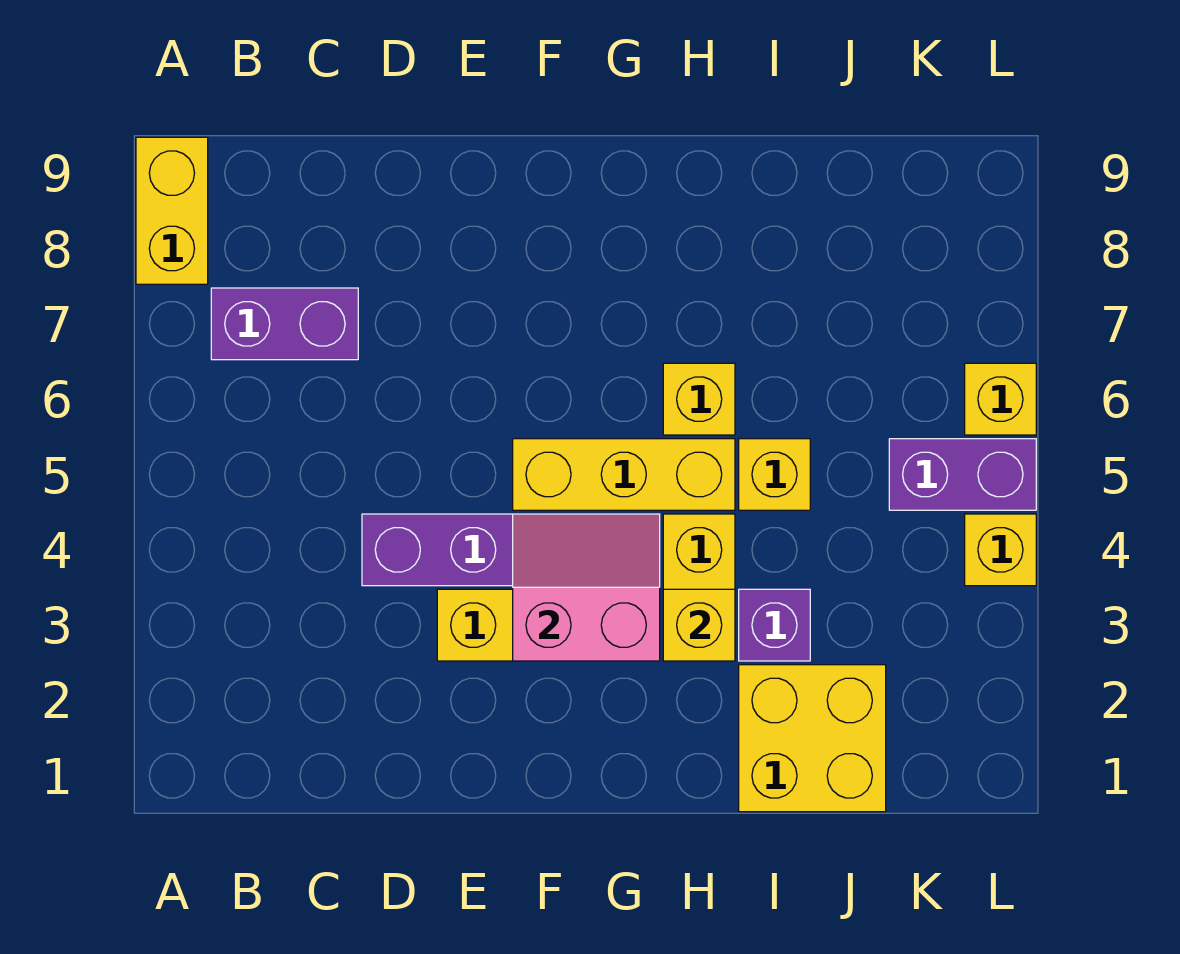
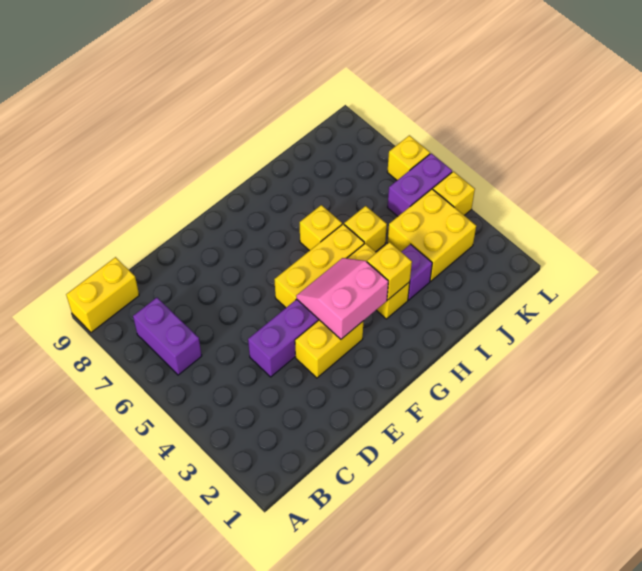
yellow brick A8:A9 level 1 -> yellow brick A9:B9 level 1
purple brick B7:C7 level 1 -> purple brick B6:B7 level 1
yellow brick I1:J2 level 1 -> yellow brick J3:K4 level 1

